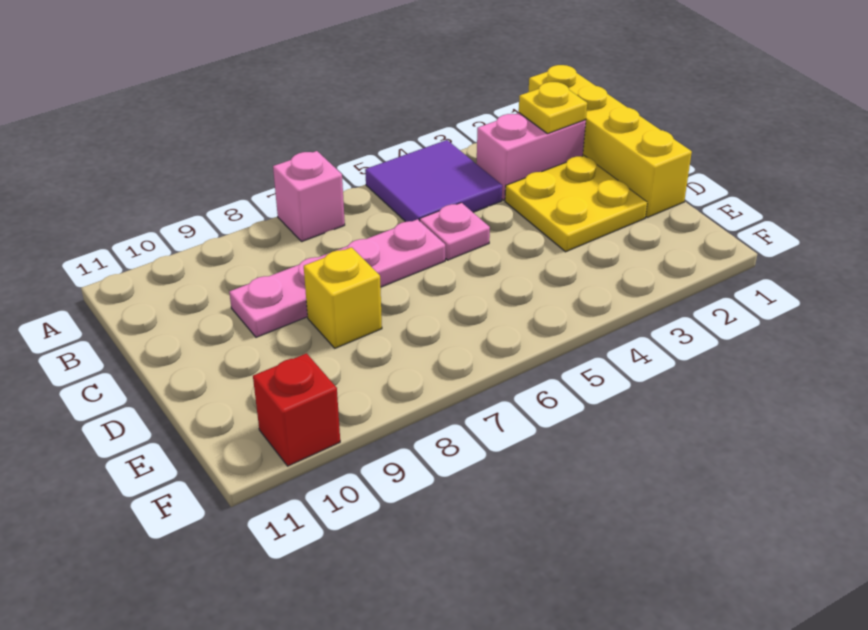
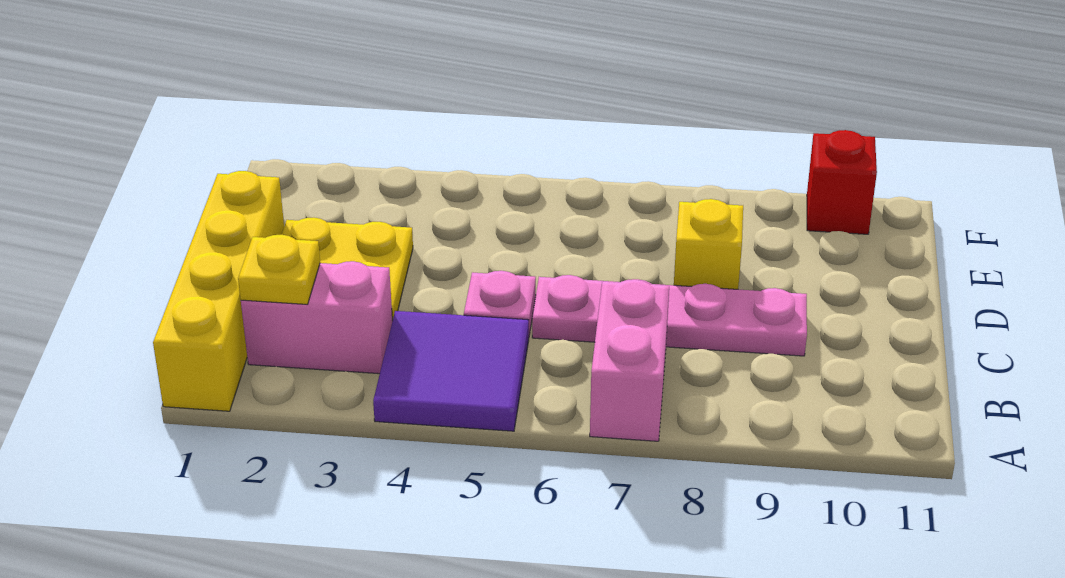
pink brick A7 level 1 -> pink brick A7:B7 level 1

